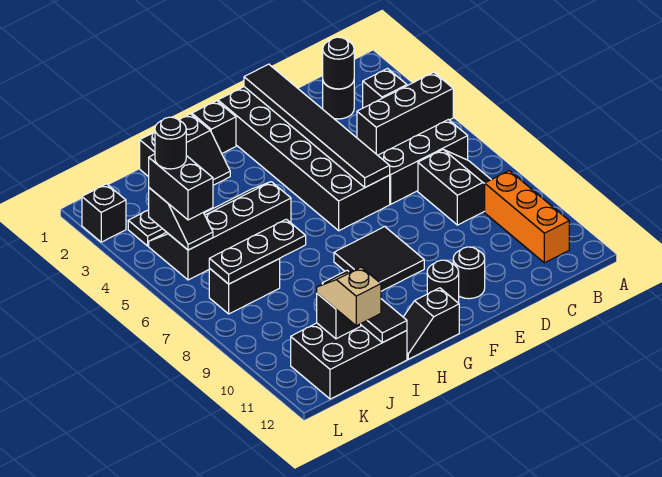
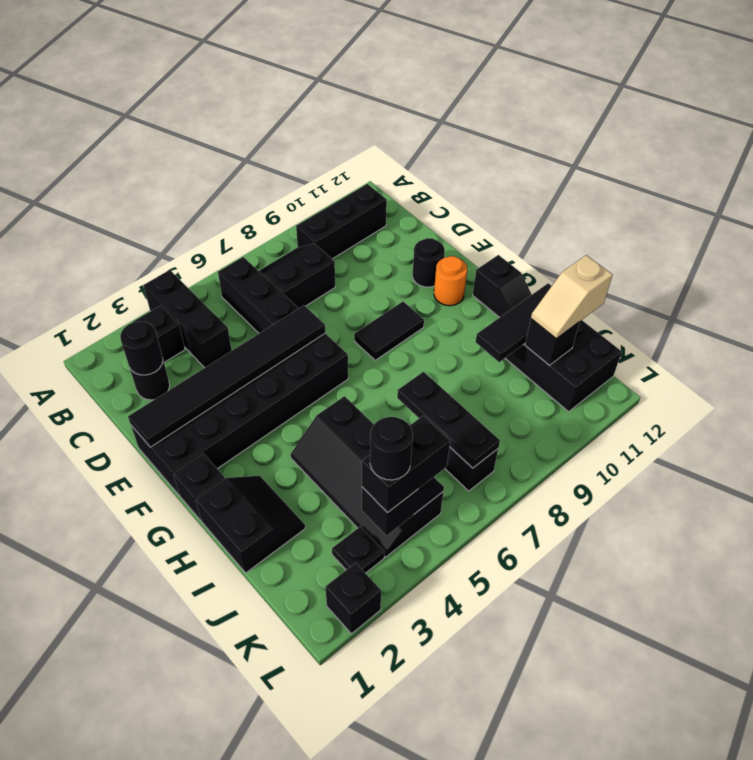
orange brick B9:B11 level 1 -> black brick B9:B11 level 1
black tile F8:G9 level 1 -> black tile F8:F9 level 1
black round brick F11 level 1 -> orange round brick F11 level 1

